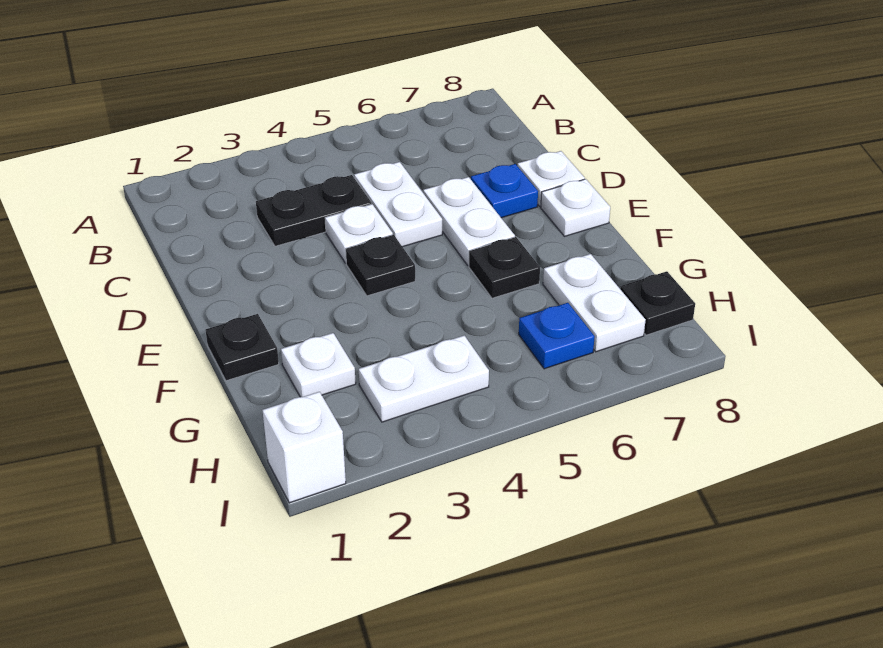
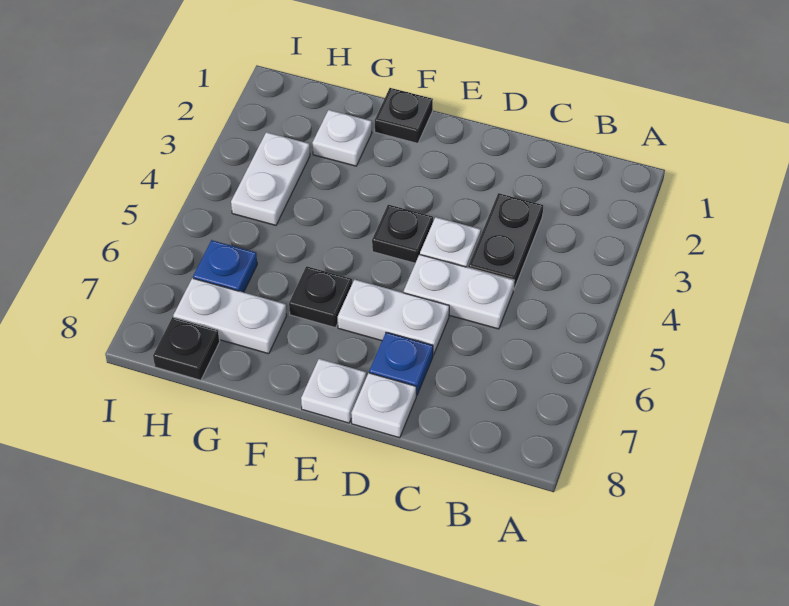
white brick I1 level 1 -> none

